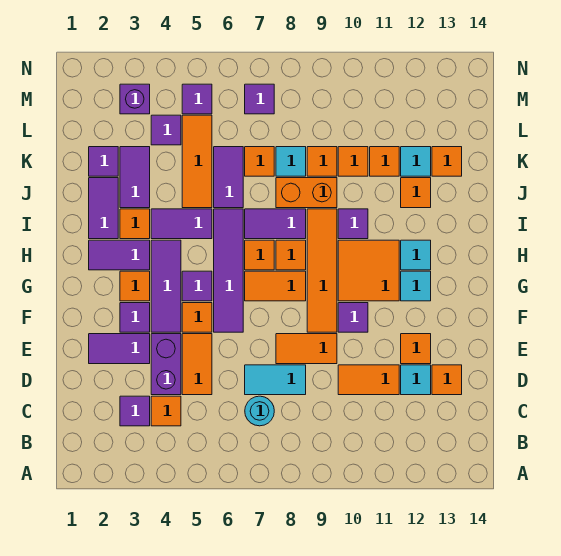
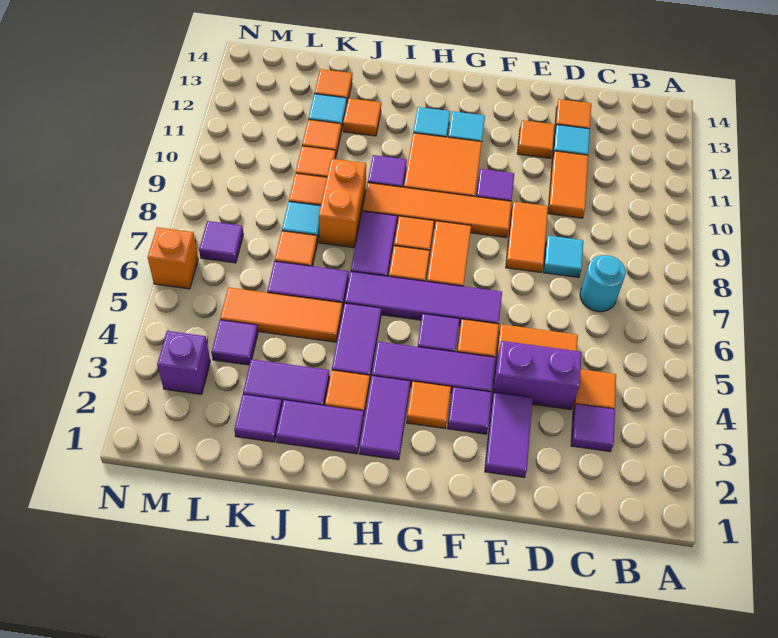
cyan tile D7:D8 level 1 -> cyan tile D8 level 1
purple tile M5 level 1 -> none
none -> orange brick N6 level 1

